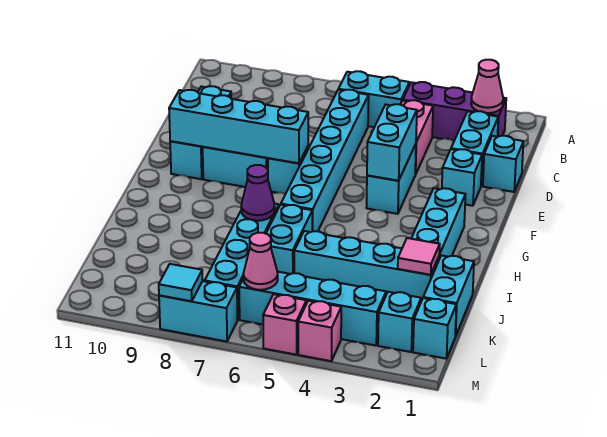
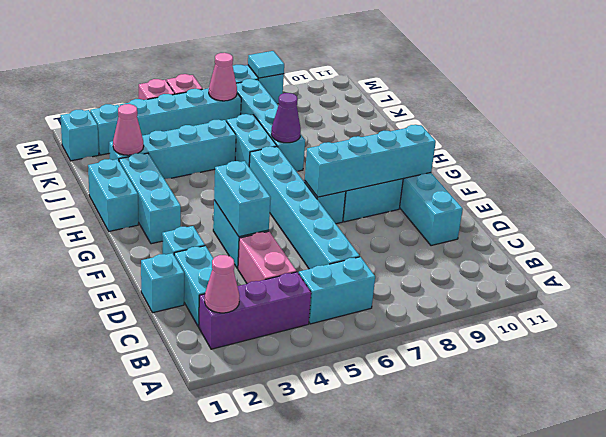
cyan brick J1:K1 level 1 -> cyan brick H1:I1 level 1
pink tile J2 level 2 -> pink cone J2 level 2

